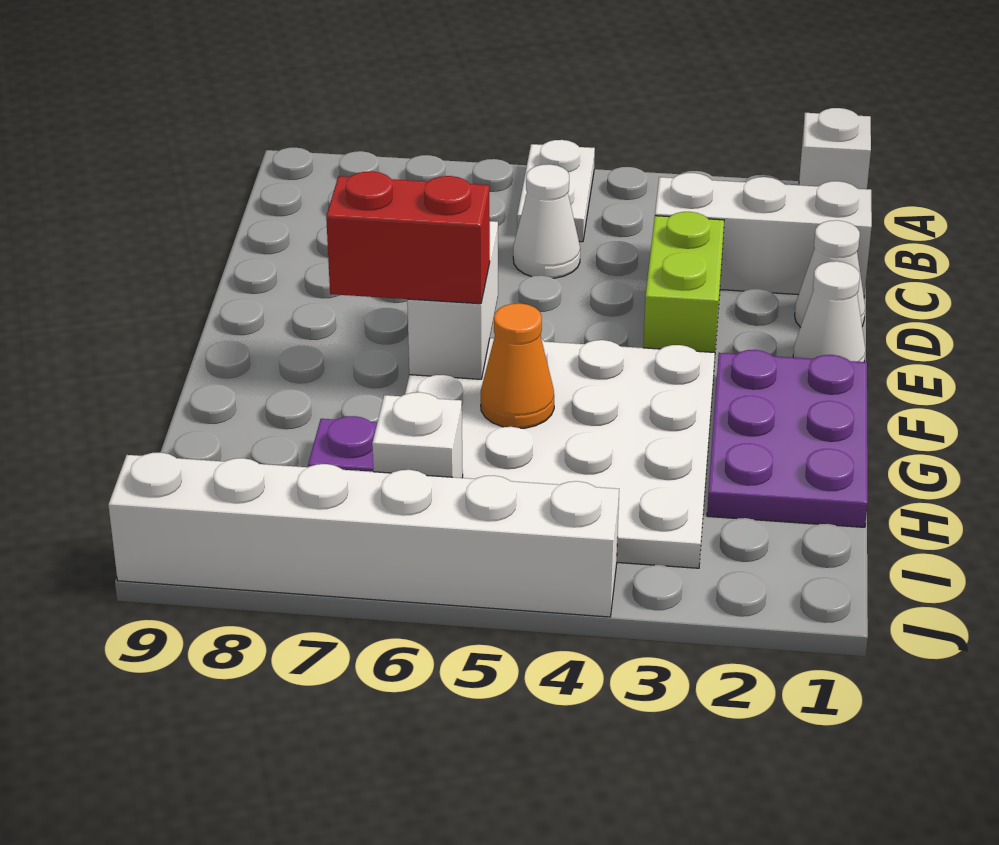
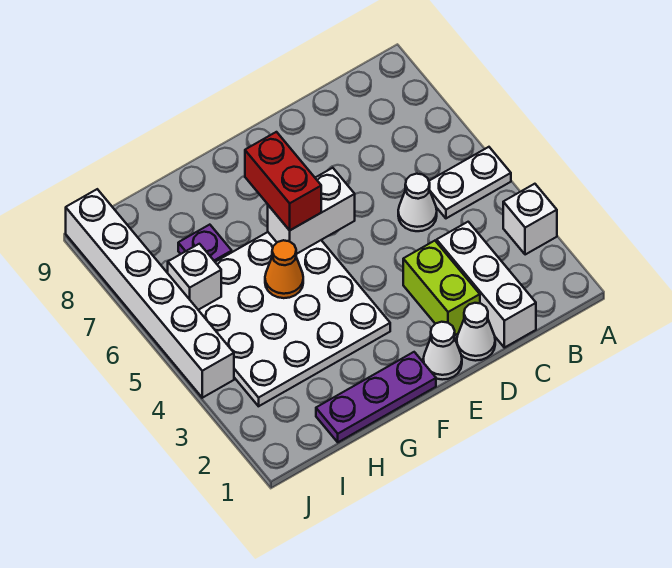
white brick A1 level 1 -> white brick A3 level 1
lime brick D3:E3 level 1 -> lime brick D2:D3 level 1
purple plate F1:H2 level 1 -> purple plate F1:H1 level 1

